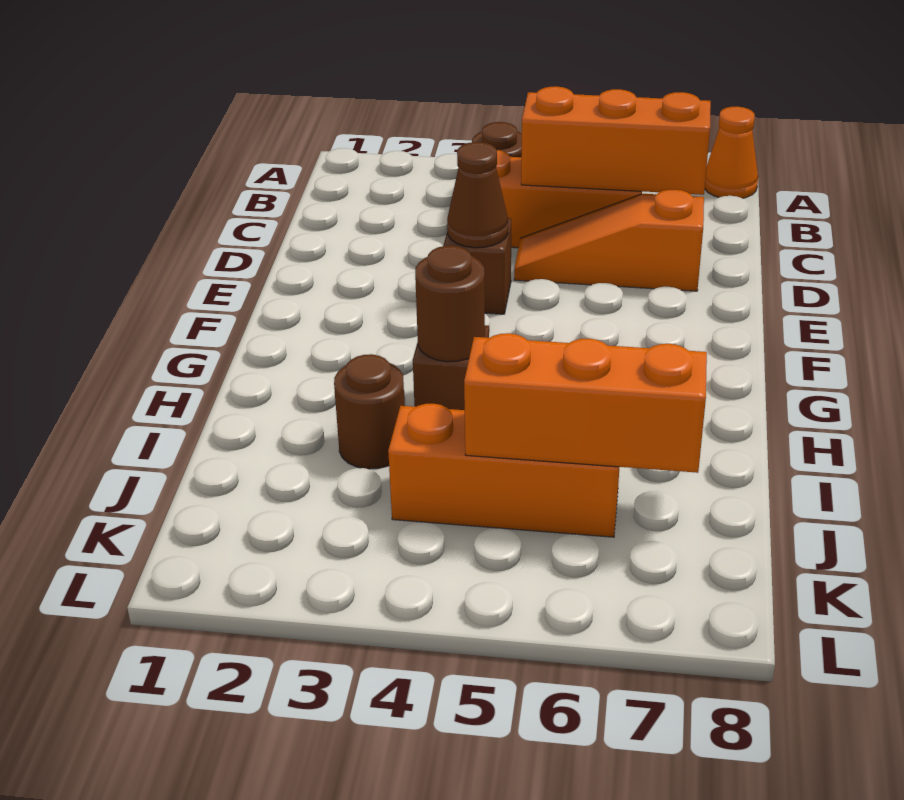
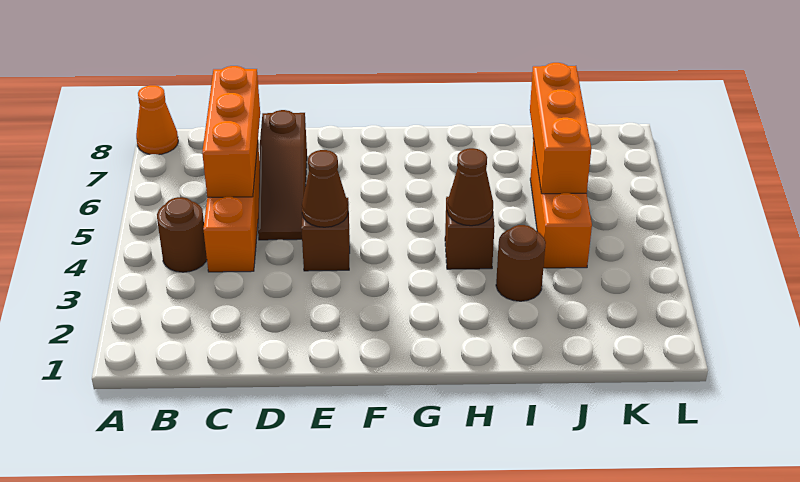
orange slope D5:D7 level 1 top 7 -> brown slope D5:D7 level 1 top 7
brown round brick H4 level 2 -> brown cone H4 level 2

